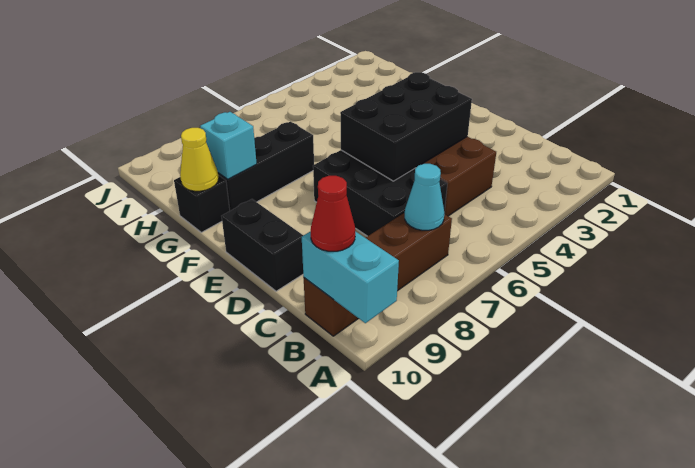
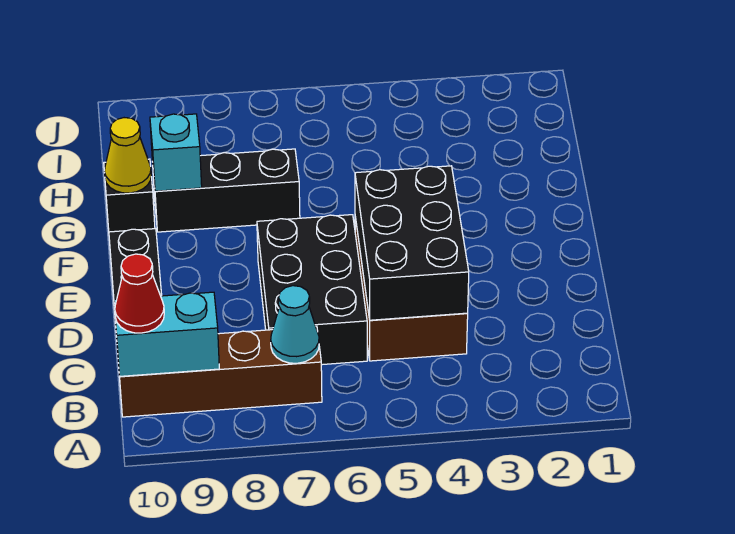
cyan brick A10:B10 level 2 -> cyan brick B9:B10 level 2
black brick D4:E6 level 2 -> black brick C4:E5 level 2

